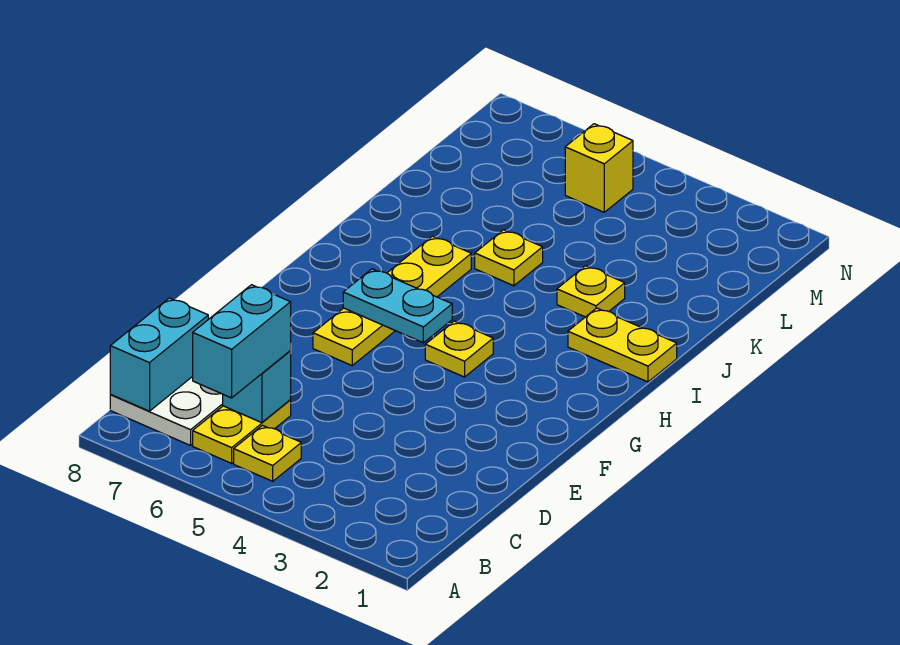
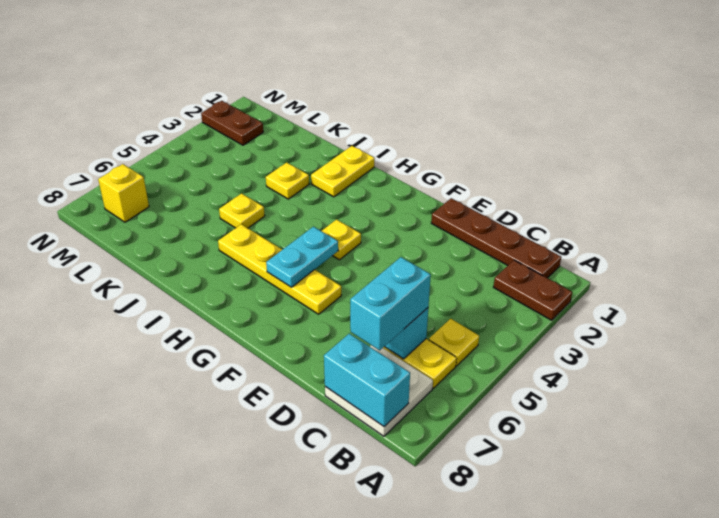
none -> brown plate A2:B2 level 1
none -> brown plate B1:E1 level 1
cyan brick B6:C6 level 3 -> cyan brick C6:C7 level 3
none -> brown plate M2:N2 level 1
yellow brick M5 level 1 -> yellow brick M7 level 1

